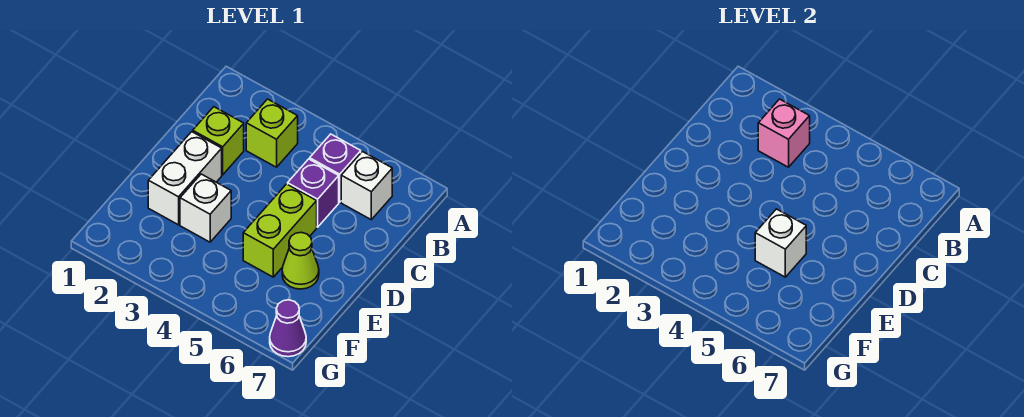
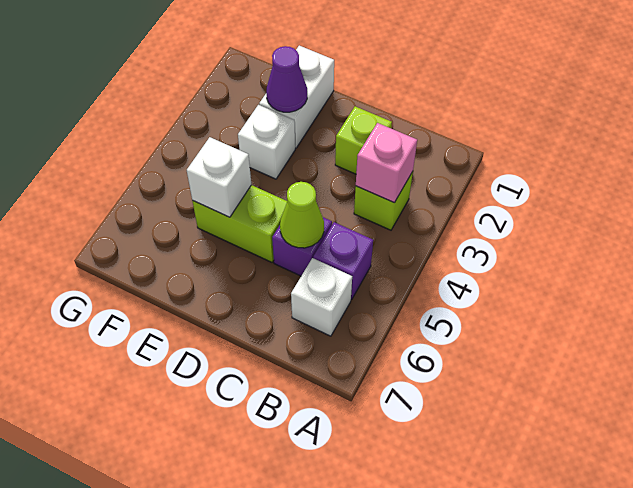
white brick D2:E2 level 1 -> white brick E1:E2 level 1
lime cone E6 level 1 -> lime cone C5 level 2
purple cone G7 level 1 -> purple cone E2 level 2

